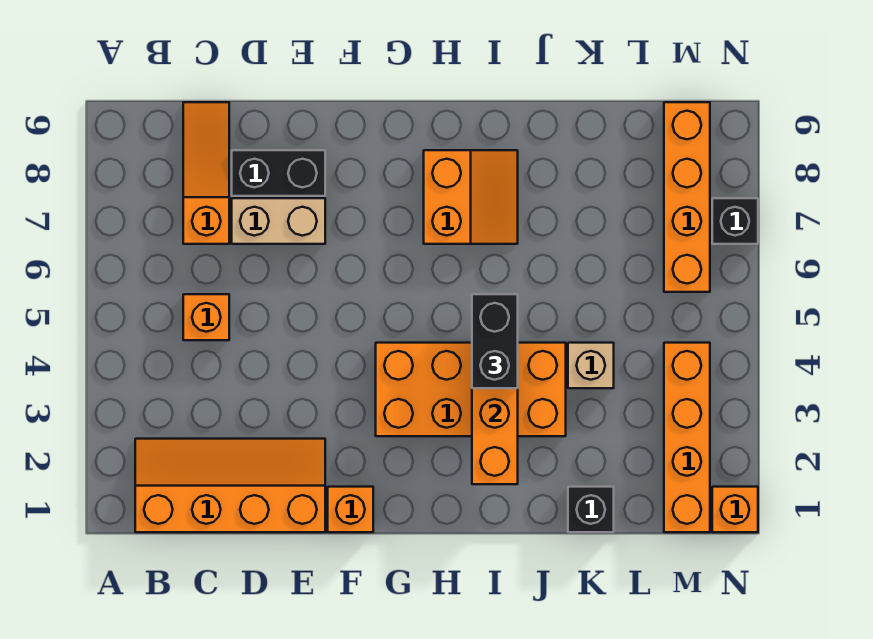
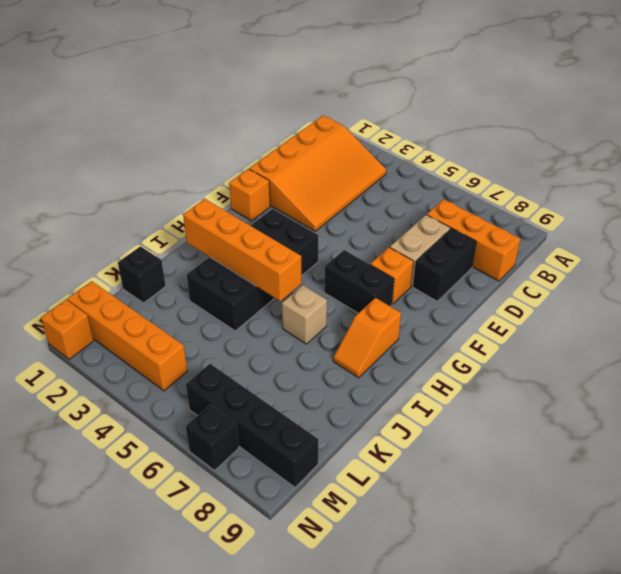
orange slope B1:E2 level 1 top 1 -> orange slope B1:E3 level 1 top 1
orange brick C5 level 1 -> orange brick F7 level 1
orange slope C7:C9 level 1 top 7 -> orange brick C7:C9 level 1
orange brick G3:J4 level 1 -> black brick G3:J4 level 1
orange slope H7:I8 level 1 top H -> orange slope H8:I8 level 1 top H
black brick I4:I5 level 3 -> black brick G6:G7 level 1
tan brick K4 level 1 -> tan brick I6 level 1
orange brick M6:M9 level 1 -> black brick M6:M9 level 1

